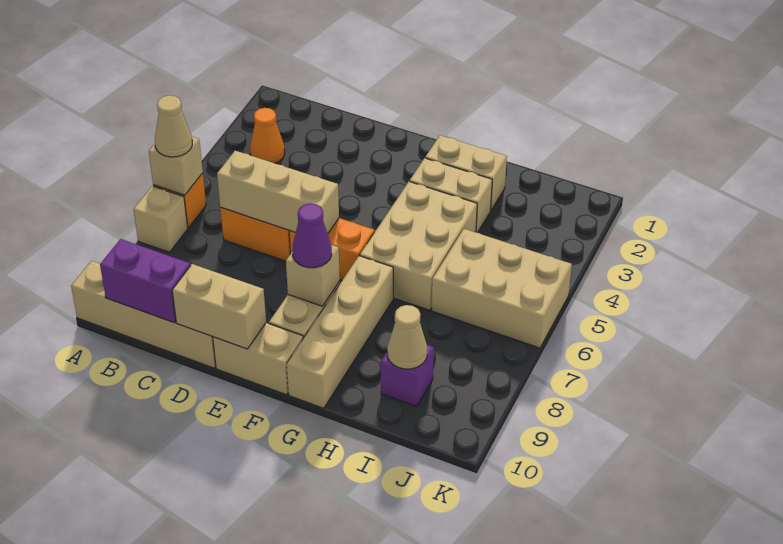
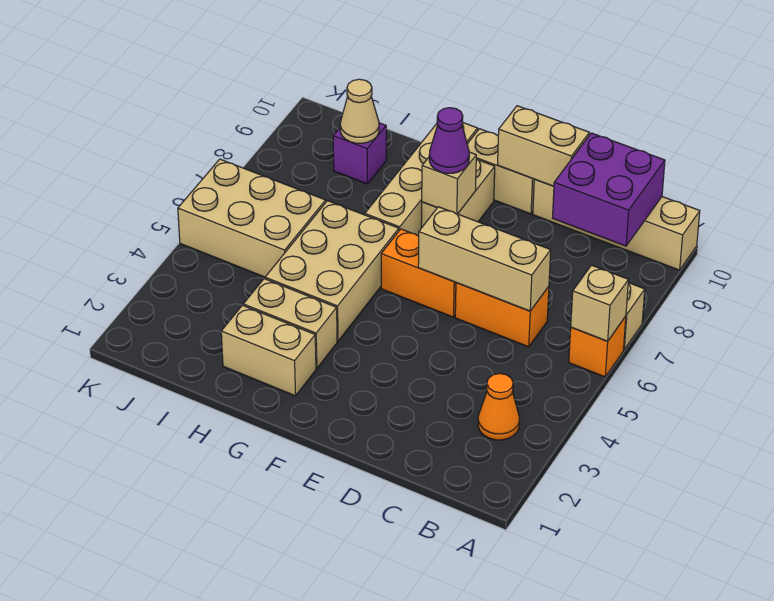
tan cone A6 level 3 -> none
purple brick B10:C10 level 2 -> purple brick B9:C10 level 2

